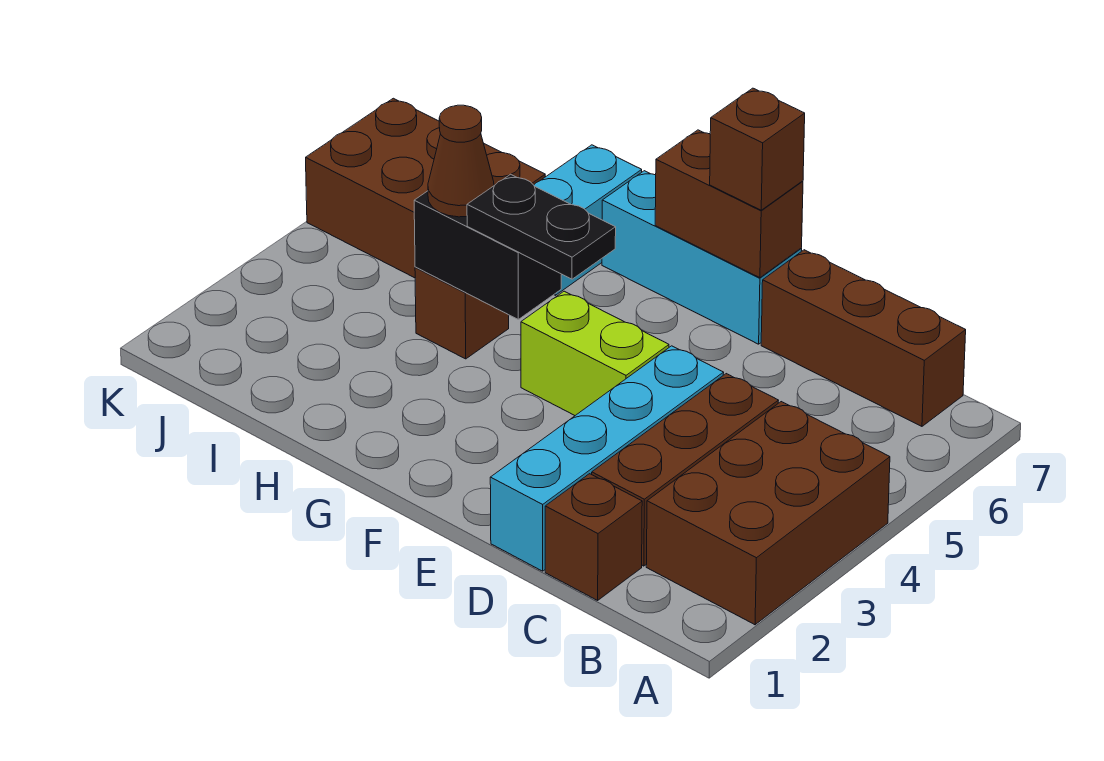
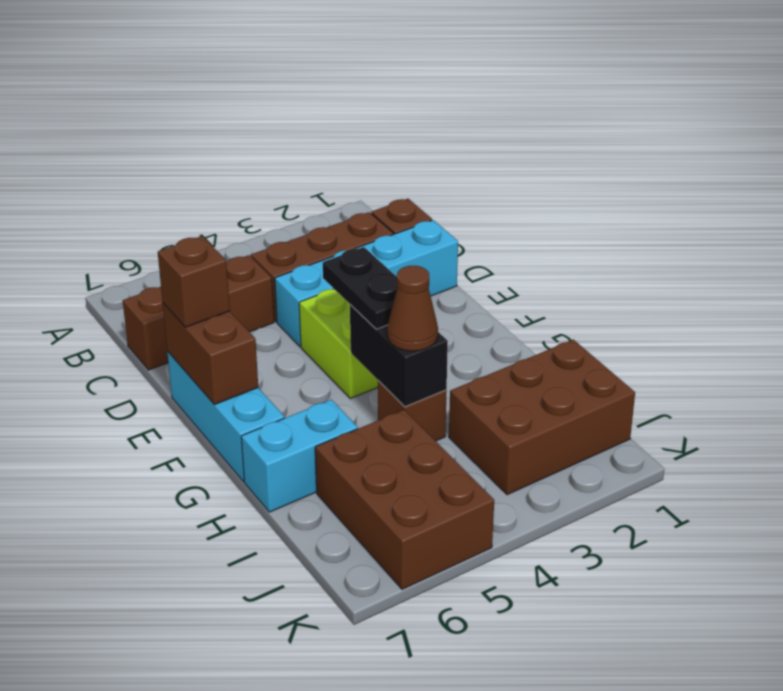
brown brick A2:B4 level 1 -> brown brick I1:J3 level 1
brown brick B7:D7 level 1 -> brown brick C5:C7 level 1

